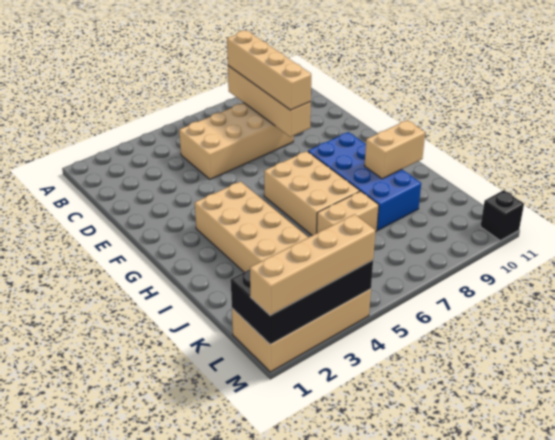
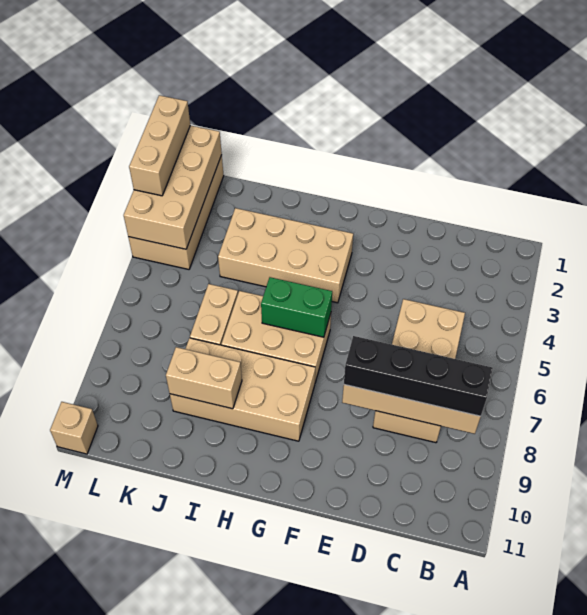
tan brick B8:E8 level 3 -> black brick B8:E8 level 3
none -> green brick G6:H6 level 2
blue brick G8:J9 level 1 -> tan brick G8:J9 level 1
tan brick I9:I10 level 2 -> tan brick I9:J9 level 2
black brick L1:M4 level 2 -> tan brick L1:M4 level 2
tan brick M1:M4 level 3 -> tan brick M1:M3 level 3
black brick M11 level 1 -> tan brick M11 level 1

